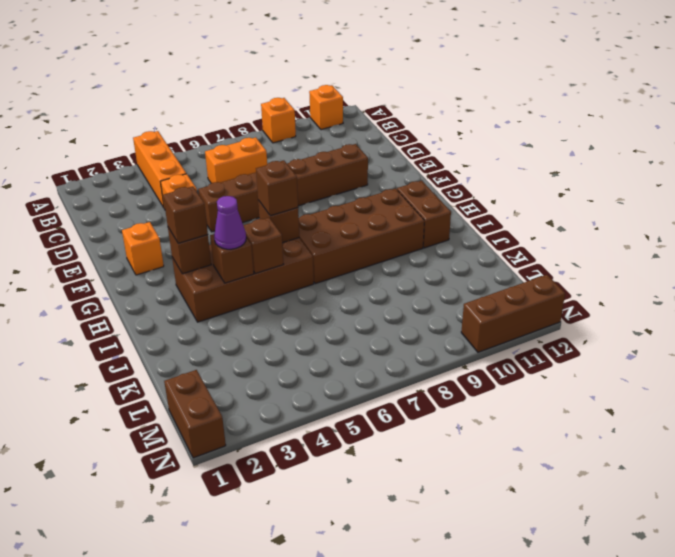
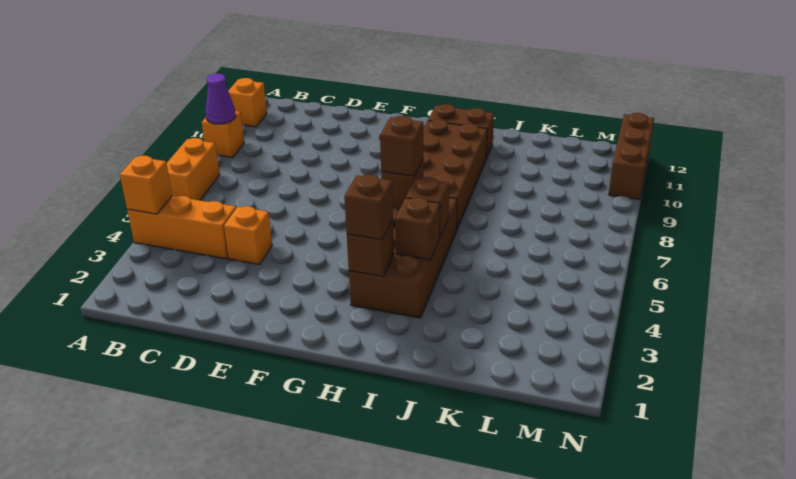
orange brick C6:C7 level 1 -> orange brick A6:A7 level 1
brown brick E5:E10 level 1 -> none
orange brick F2 level 1 -> orange brick A4 level 2
purple cone I4 level 3 -> purple cone A9 level 2
brown brick M1:N1 level 1 -> none

